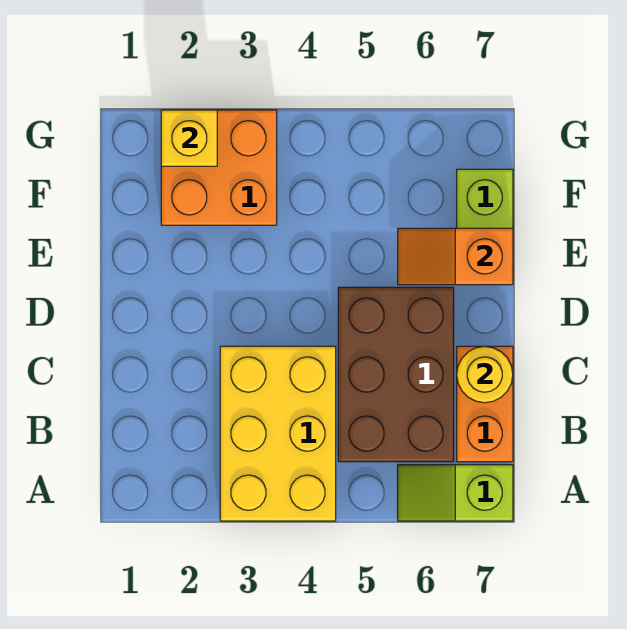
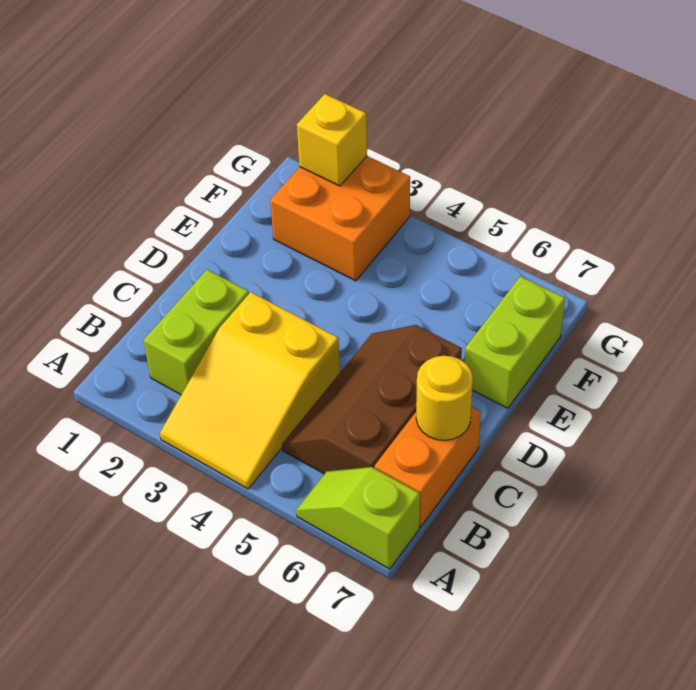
yellow brick A3:C4 level 1 -> yellow slope A3:C4 level 1 top C
none -> lime brick B2:C2 level 1
brown brick B5:D6 level 1 -> brown slope B5:D6 level 1 top 6
orange slope E6:E7 level 2 top 7 -> none

